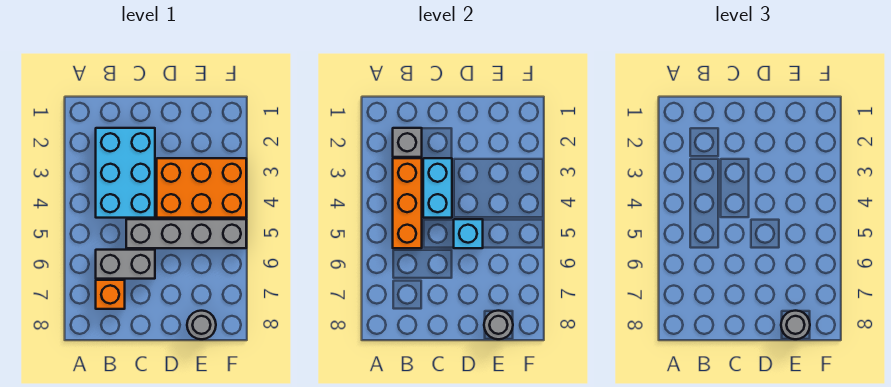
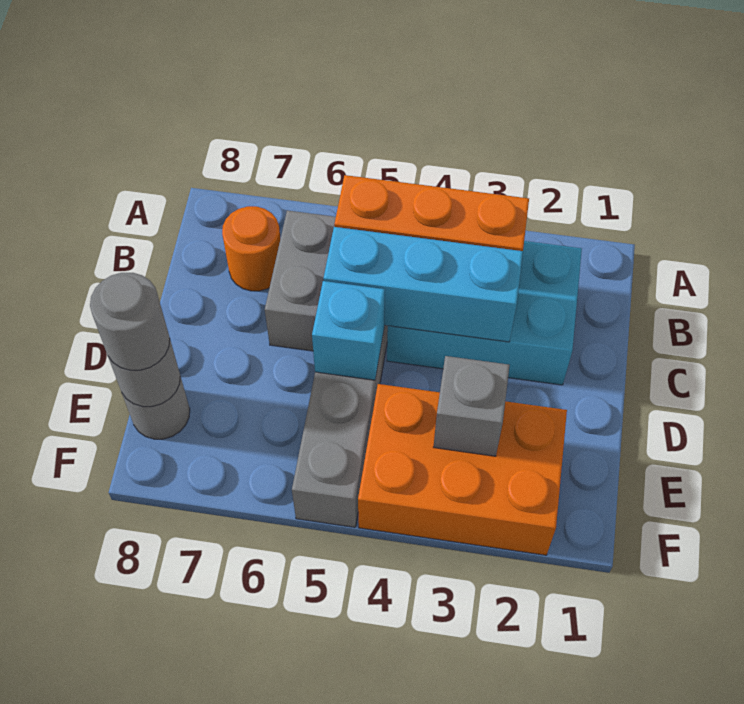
grey brick B2 level 2 -> grey brick E3 level 2
orange brick B7 level 1 -> orange round brick B7 level 1
cyan brick C3:C4 level 2 -> cyan brick C3:C5 level 2
orange brick D3:F4 level 1 -> orange brick E2:F4 level 1

